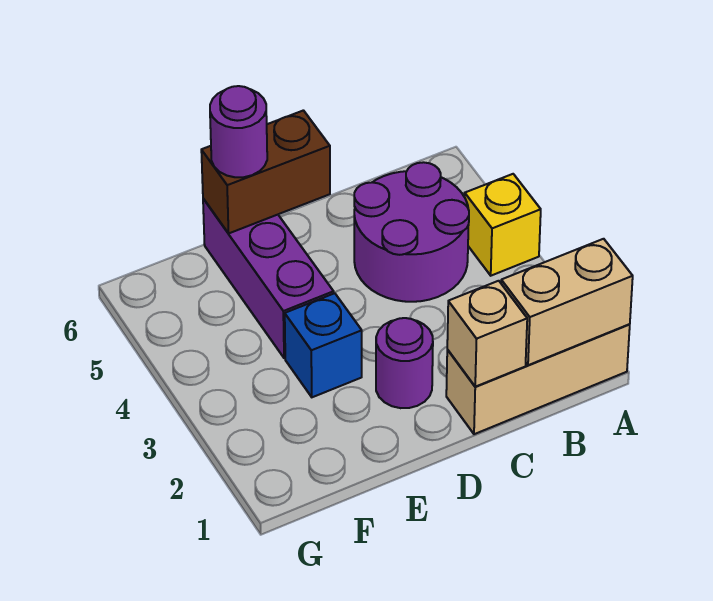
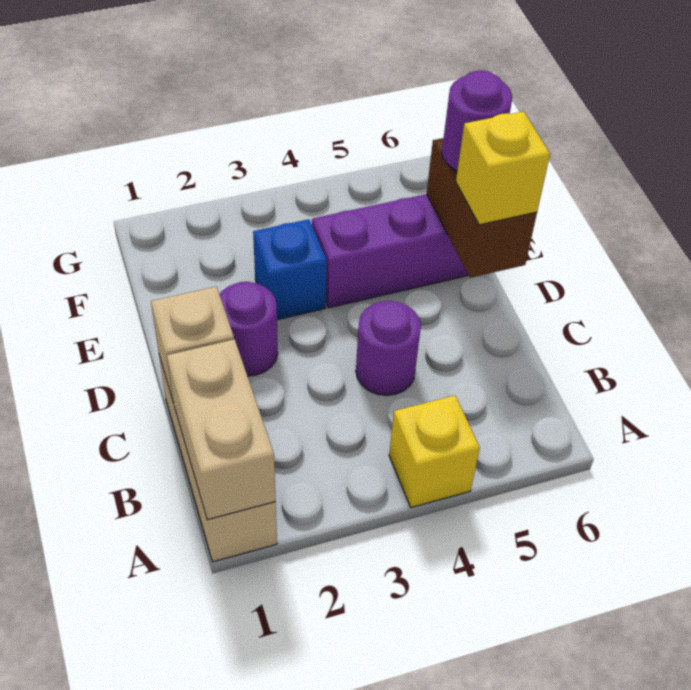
purple round brick B4:C5 level 1 -> purple round brick C4 level 1
none -> yellow brick D6 level 3

